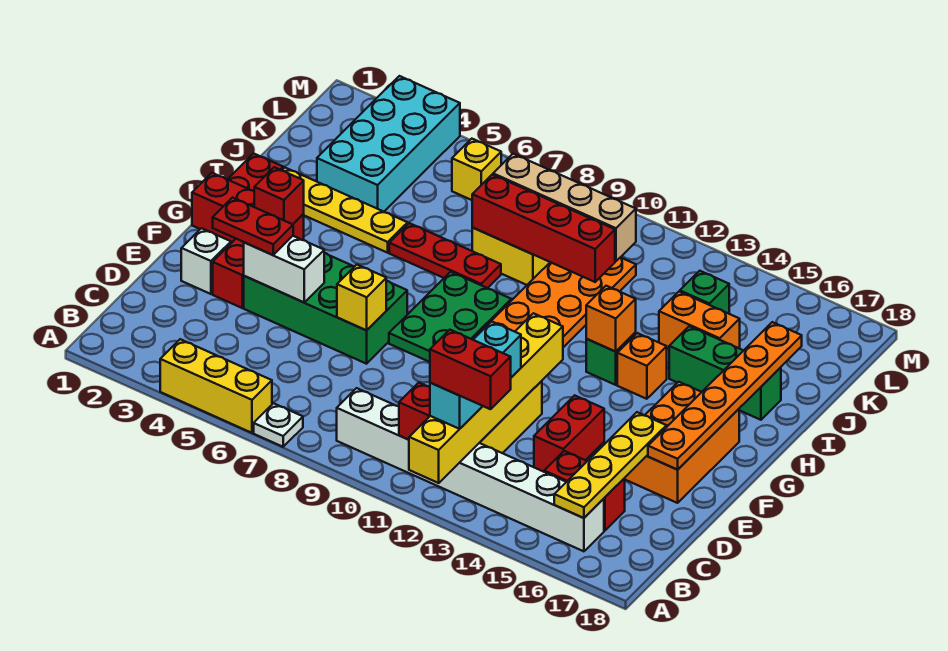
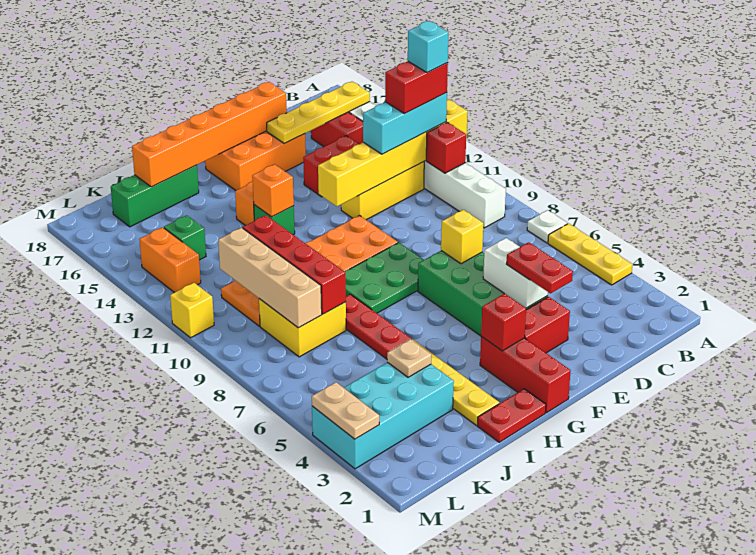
yellow brick A4:A6 level 1 -> yellow plate A4:A6 level 1
red brick B12:B13 level 4 -> red brick B12:C12 level 4
none -> cyan brick B12 level 5
white brick E2 level 1 -> none
orange plate E17:J17 level 2 -> orange brick E17:J17 level 2
green brick I15:I17 level 1 -> green brick I17:K17 level 1
none -> tan plate J4 level 2
orange brick J14:J15 level 1 -> orange brick L13:L14 level 1
yellow brick L6 level 1 -> yellow brick M11 level 1
none -> tan plate M3:M4 level 2

